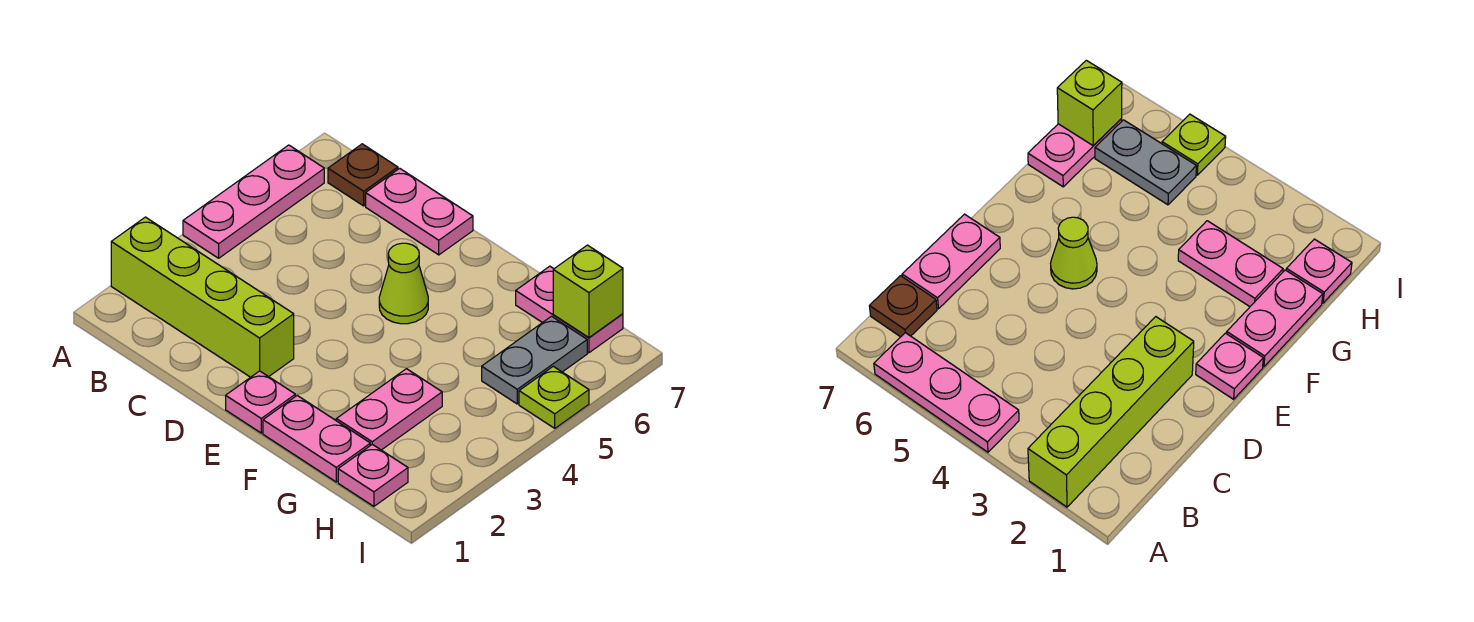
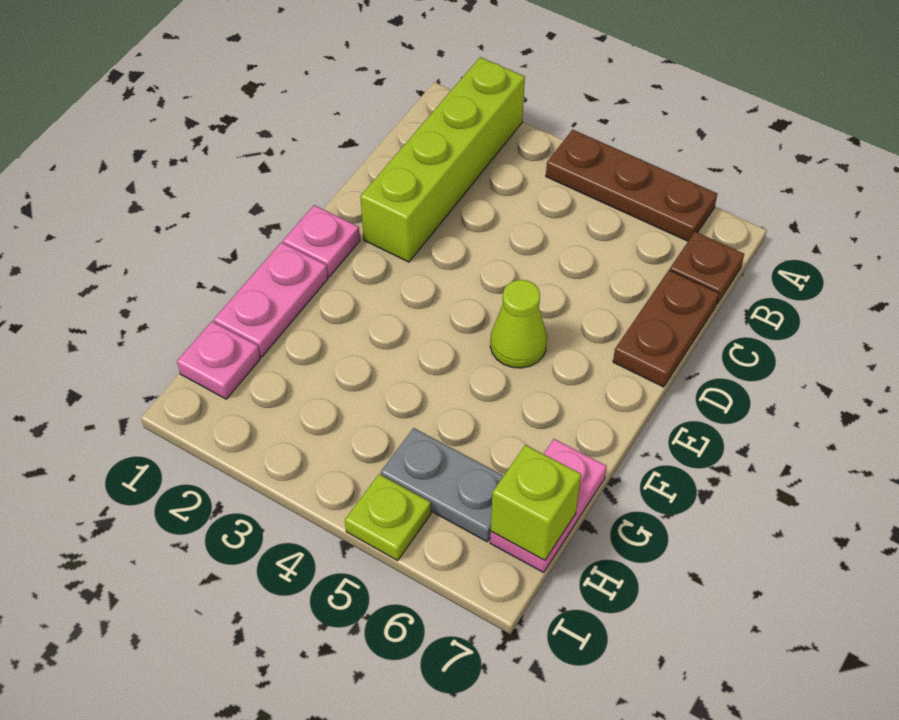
pink plate A4:A6 level 1 -> brown plate A4:A6 level 1
pink plate C7:D7 level 1 -> brown plate C7:D7 level 1
pink plate G2:G3 level 1 -> none

